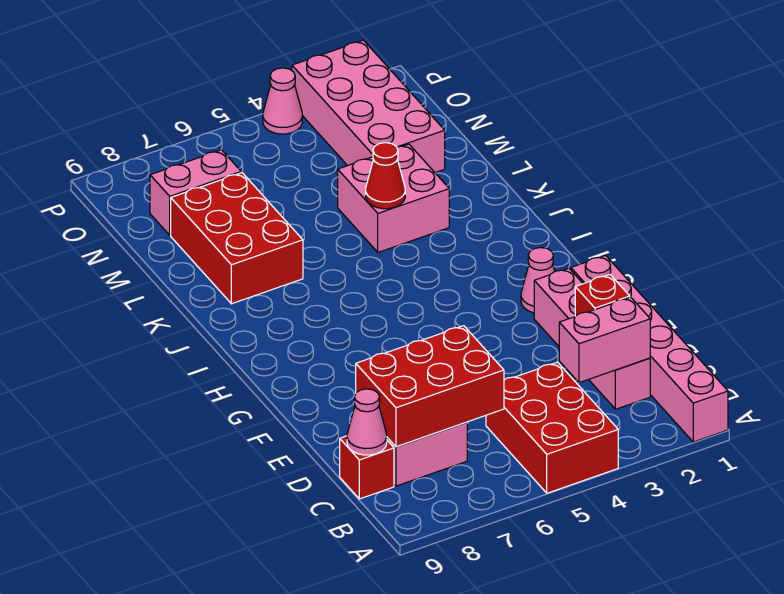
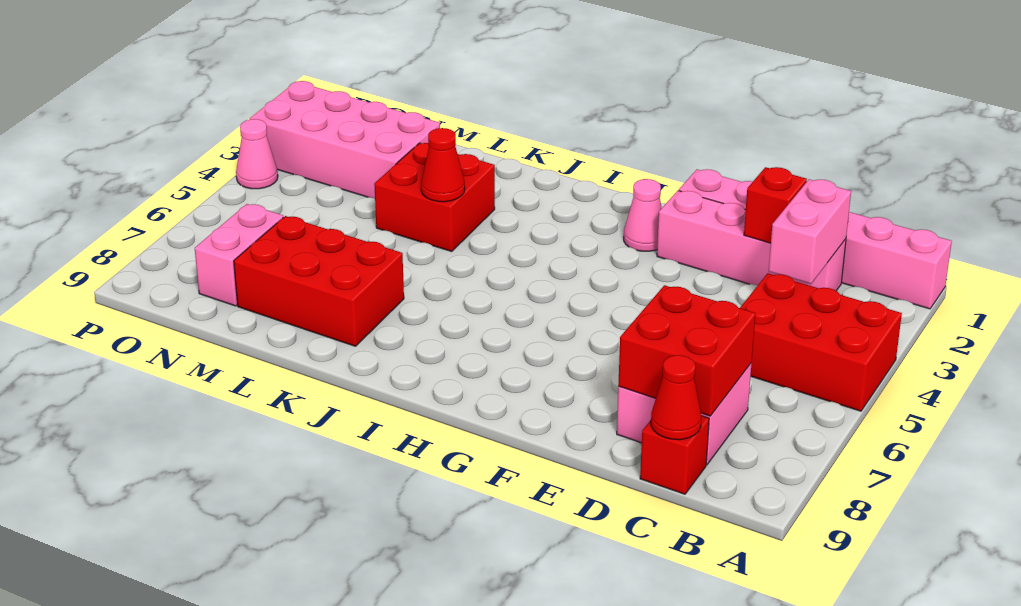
red brick C6:D8 level 2 -> red brick C7:D8 level 2
pink cone C9 level 2 -> red cone C9 level 2
pink brick K3:L4 level 1 -> red brick K3:L4 level 1

